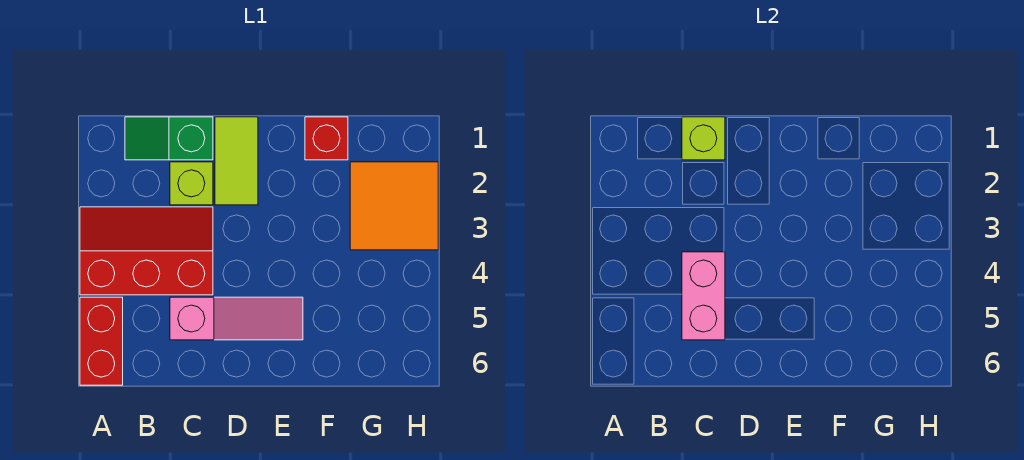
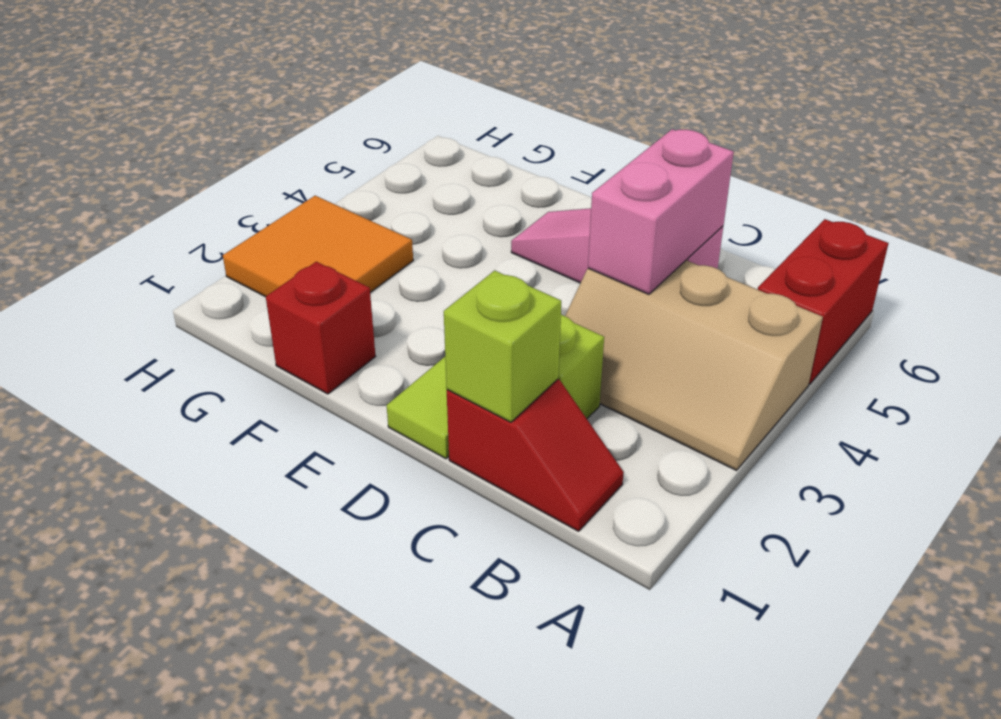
red slope A3:C4 level 1 top 4 -> tan slope A3:C4 level 1 top 4
green slope B1:C1 level 1 top C -> red slope B1:C1 level 1 top C

